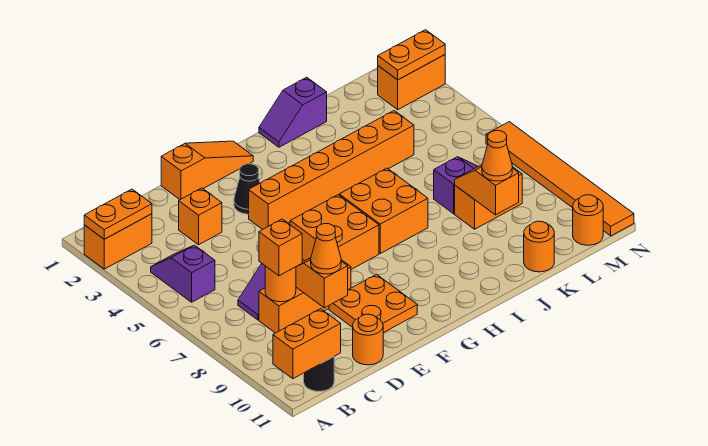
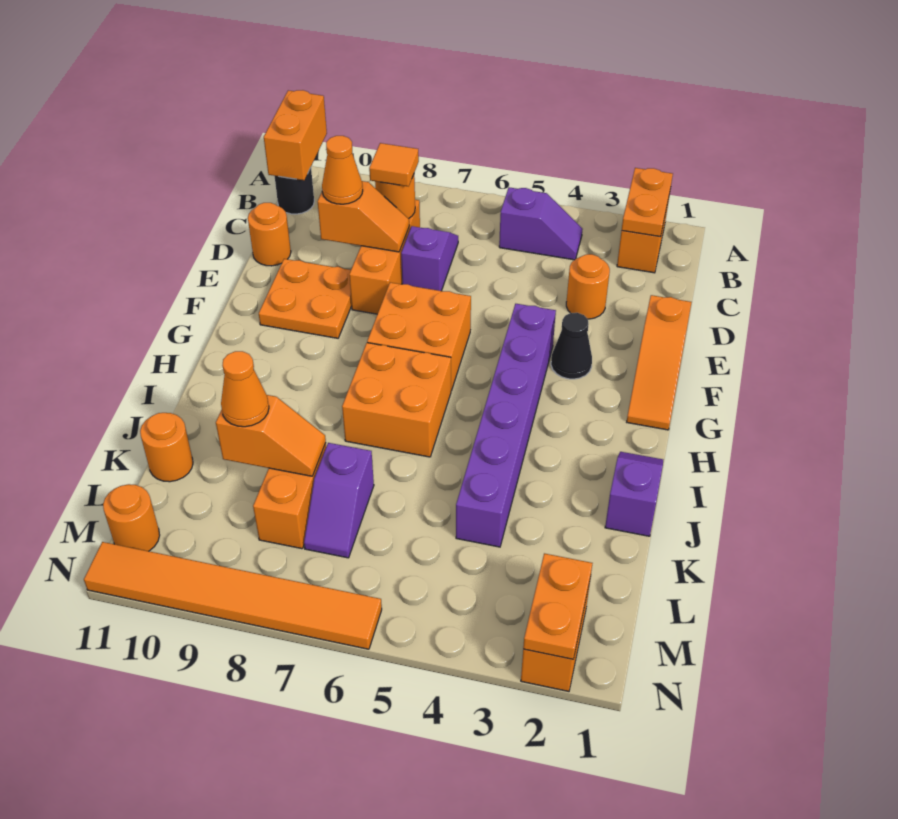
orange brick C8 level 3 -> orange tile C8 level 3
orange brick D3 level 1 -> orange round brick D3 level 1
orange brick F4:K4 level 1 -> purple brick F4:K4 level 1

